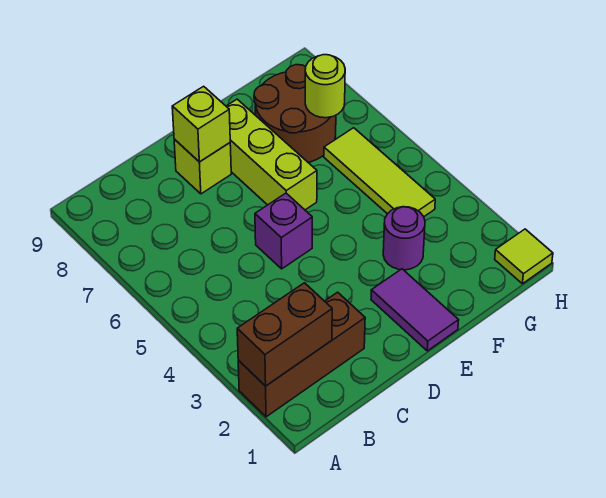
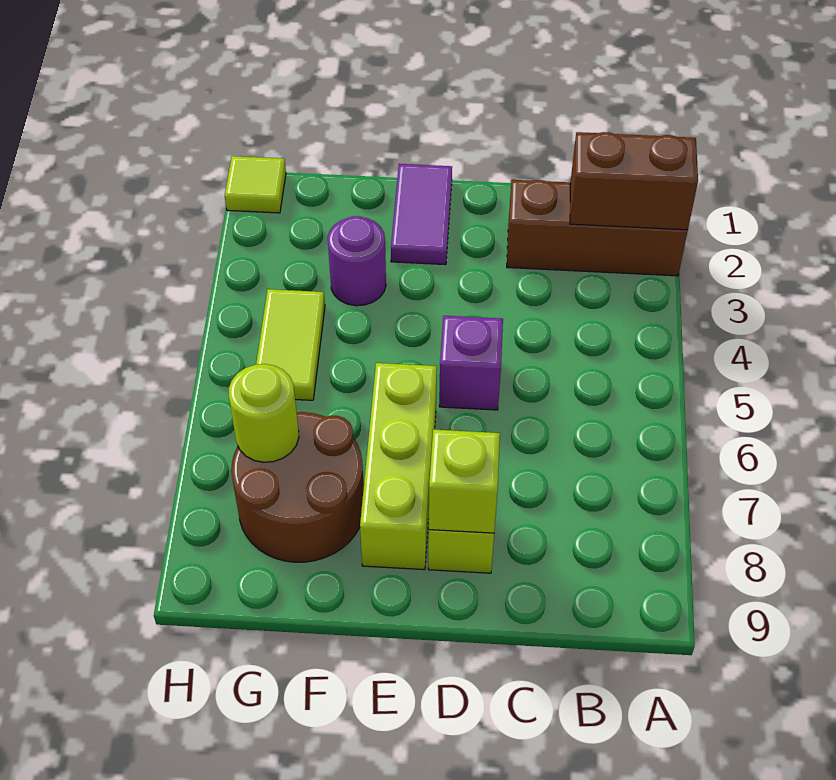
lime tile G4:G6 level 1 -> lime tile G4:G5 level 1

